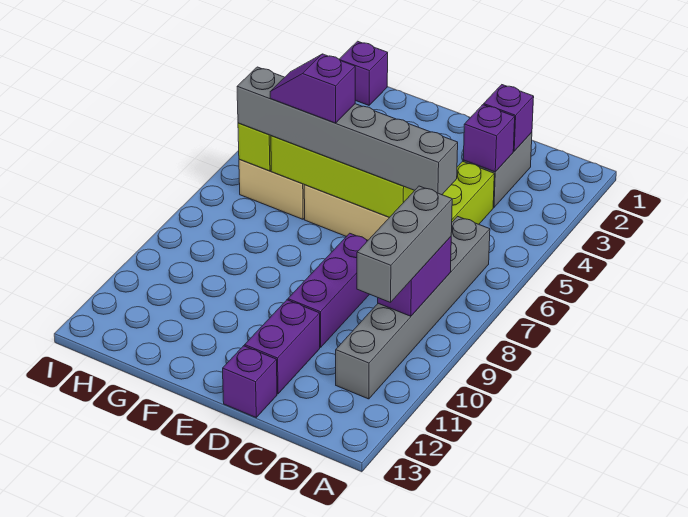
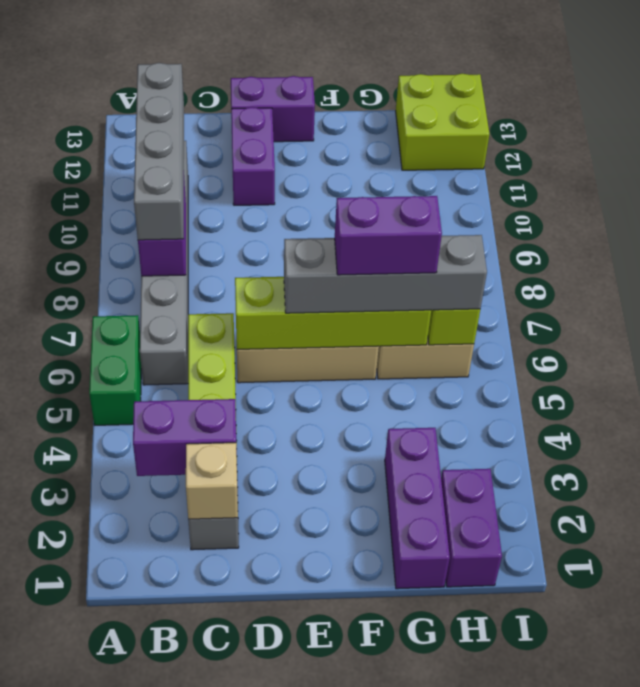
none -> green brick A5:A6 level 1
grey brick B8:B10 level 3 -> grey brick B8:B11 level 3
purple brick C2 level 2 -> tan brick C2 level 2
purple brick C3 level 2 -> purple brick B3:C3 level 2
grey brick C6:H6 level 3 -> grey brick E6:H6 level 3
purple brick D8:D10 level 1 -> purple brick G1:G3 level 1
purple brick D13 level 1 -> purple brick D13:E13 level 1
purple slope F6:G6 level 4 top F -> purple brick F6:G6 level 4
purple brick H1 level 1 -> purple brick H1:H2 level 1
none -> lime brick H12:I13 level 1

